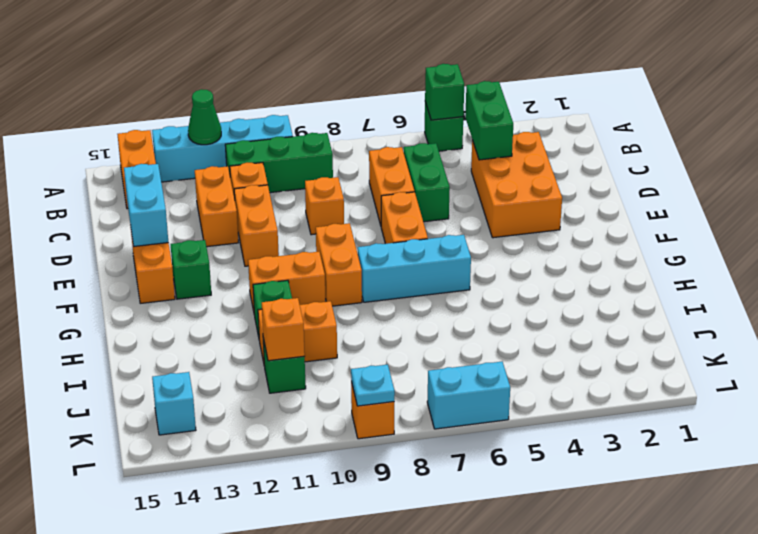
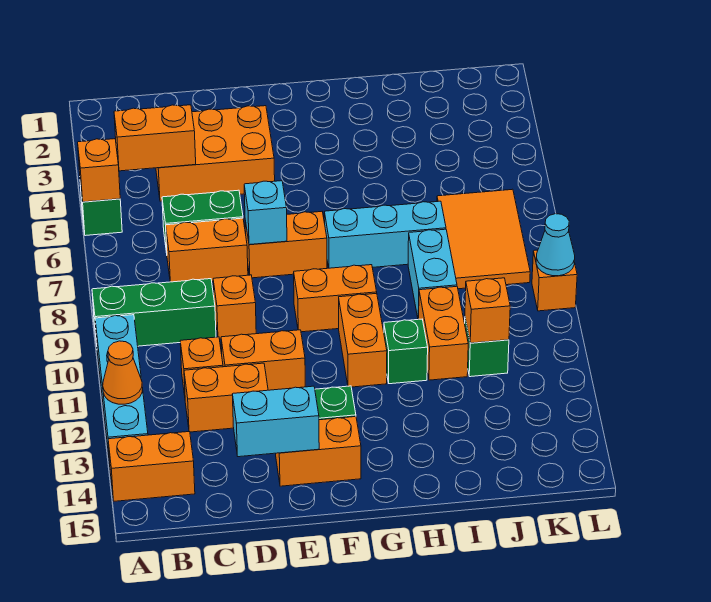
green brick A5 level 2 -> orange brick A5 level 2
green cone A12 level 2 -> orange cone A12 level 2
green brick B4:C4 level 2 -> orange brick B4:C4 level 2
green brick B9:B11 level 1 -> green brick A9:C9 level 1
cyan brick G6:G8 level 1 -> cyan brick G7:I7 level 1
none -> orange tile J6:K8 level 1
cyan brick K14 level 1 -> cyan brick E7 level 2
cyan brick L6:L7 level 1 -> cyan brick I8:I9 level 1
cyan plate L9 level 2 -> cyan cone L9 level 2

